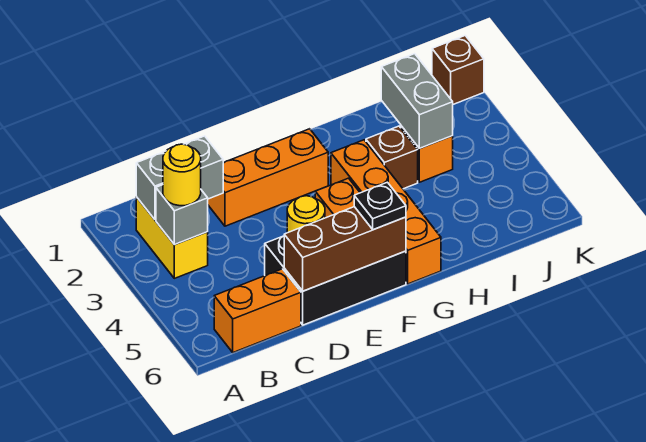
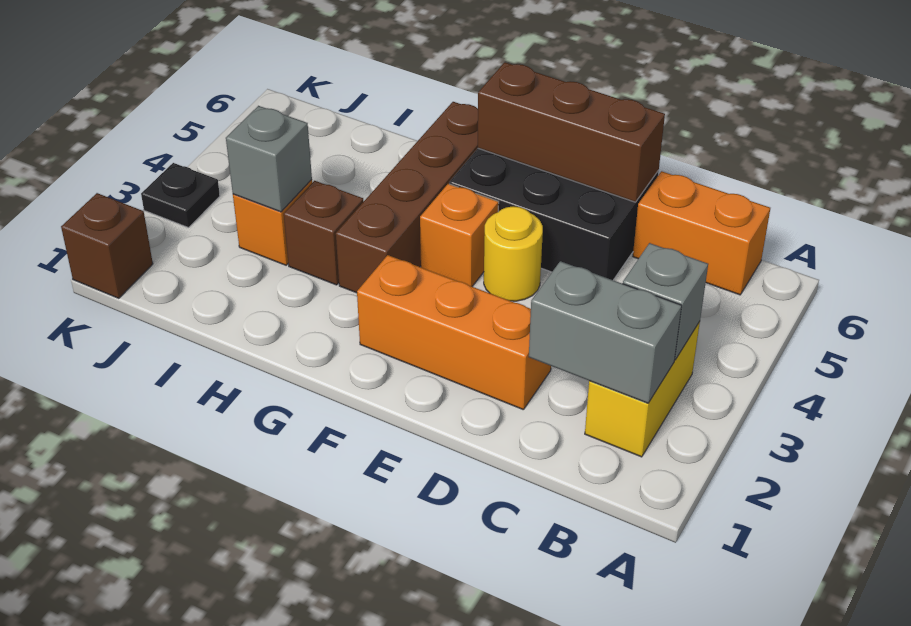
yellow round brick B3 level 3 -> none
black plate F6 level 3 -> black plate K3 level 1
orange brick G3:G6 level 1 -> brown brick G3:G6 level 1
grey brick I2:I3 level 2 -> grey brick I3 level 2

